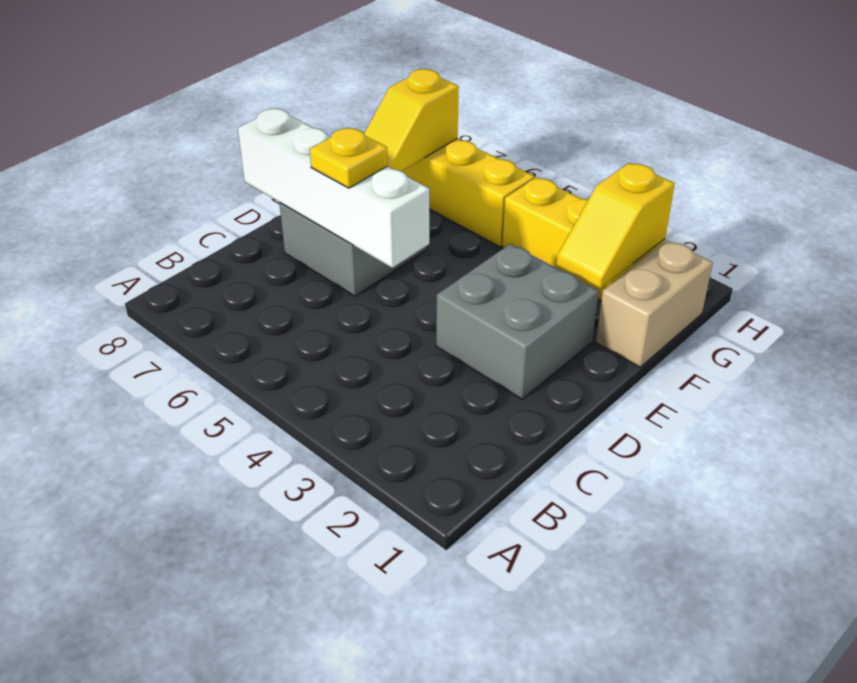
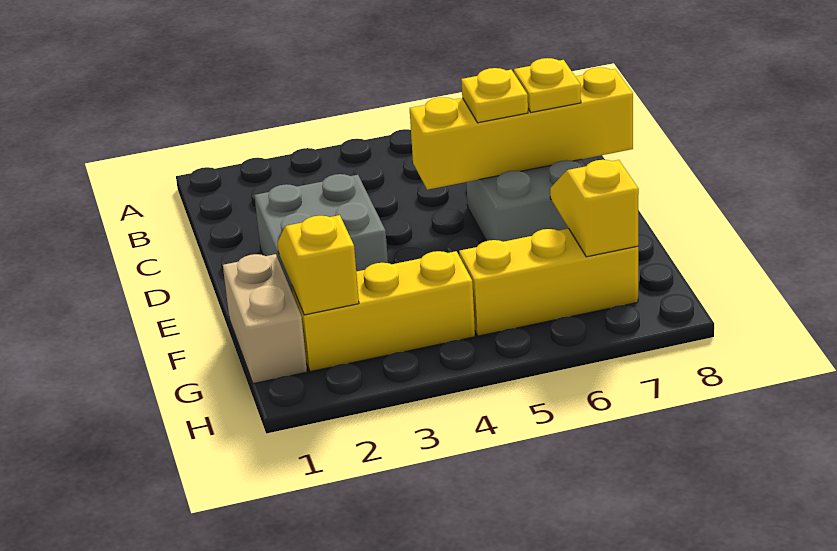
white brick D5:D8 level 2 -> yellow brick D5:D8 level 2
none -> yellow plate D7 level 3

